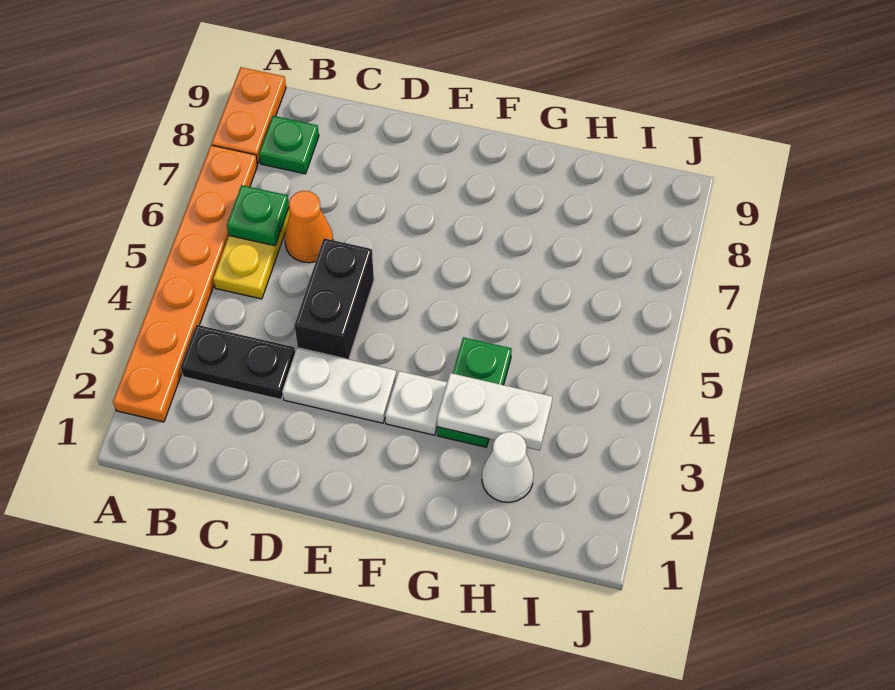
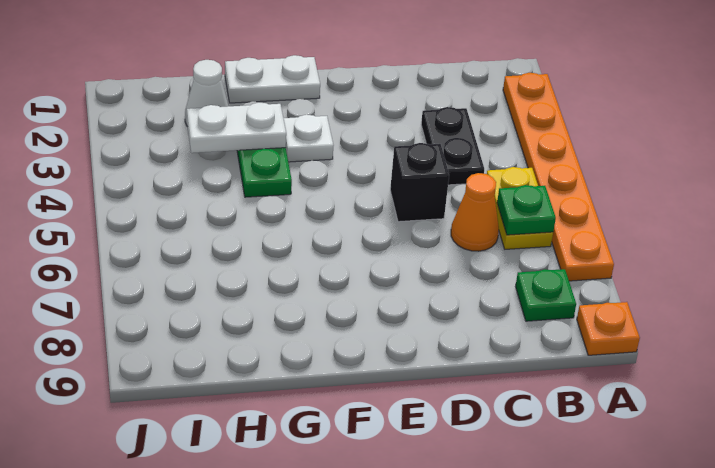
orange plate A8:A9 level 1 -> orange plate A9 level 1
black plate B3:C3 level 1 -> black plate C3:C4 level 1
white plate D3:E3 level 1 -> white plate F1:G1 level 1
black brick D4:D5 level 1 -> black brick D5 level 1

